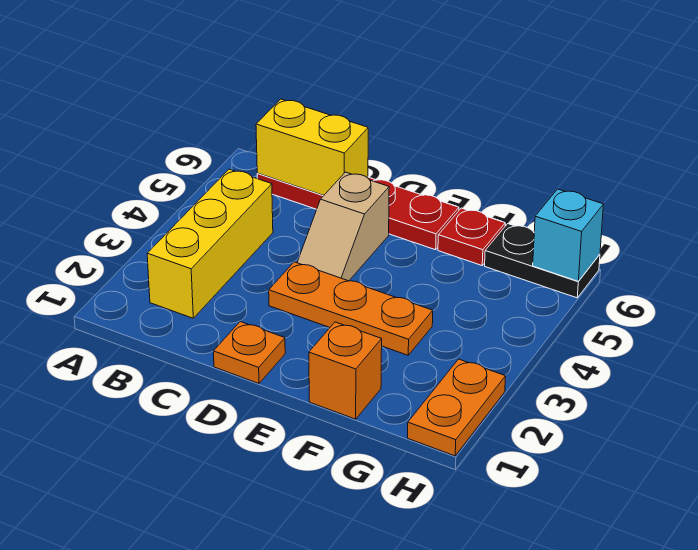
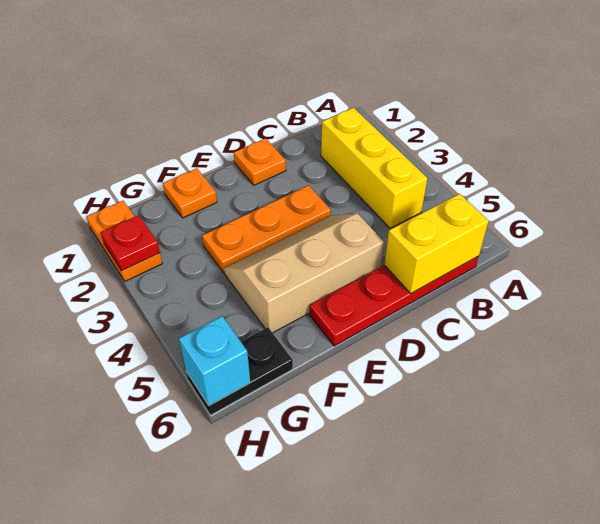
tan slope D4:D5 level 1 top 5 -> tan slope D4:F5 level 1 top 5
orange brick F1 level 1 -> orange plate F1 level 1
red plate F6 level 1 -> red plate H2 level 2

